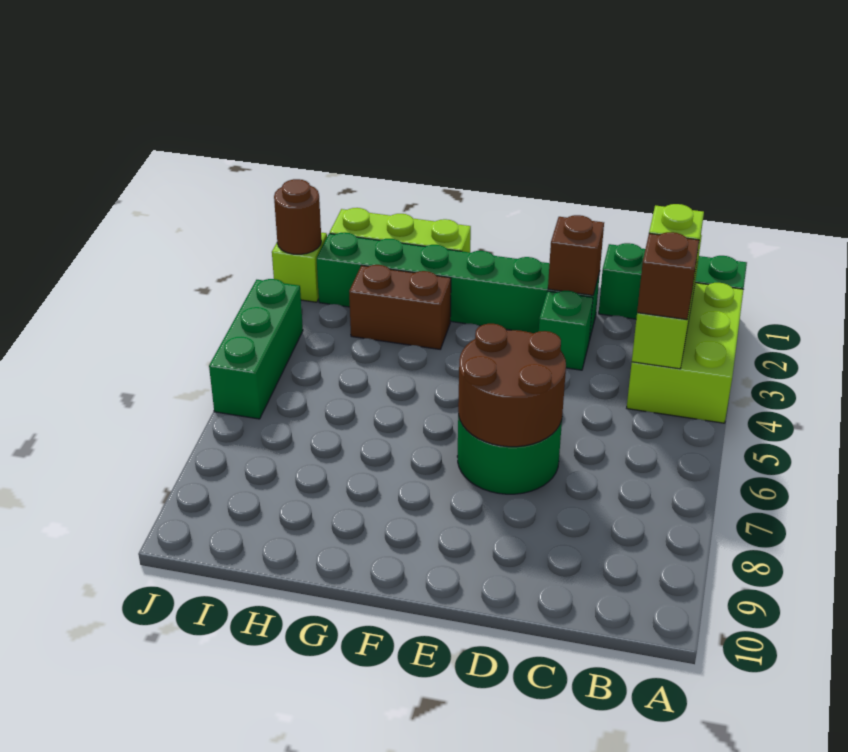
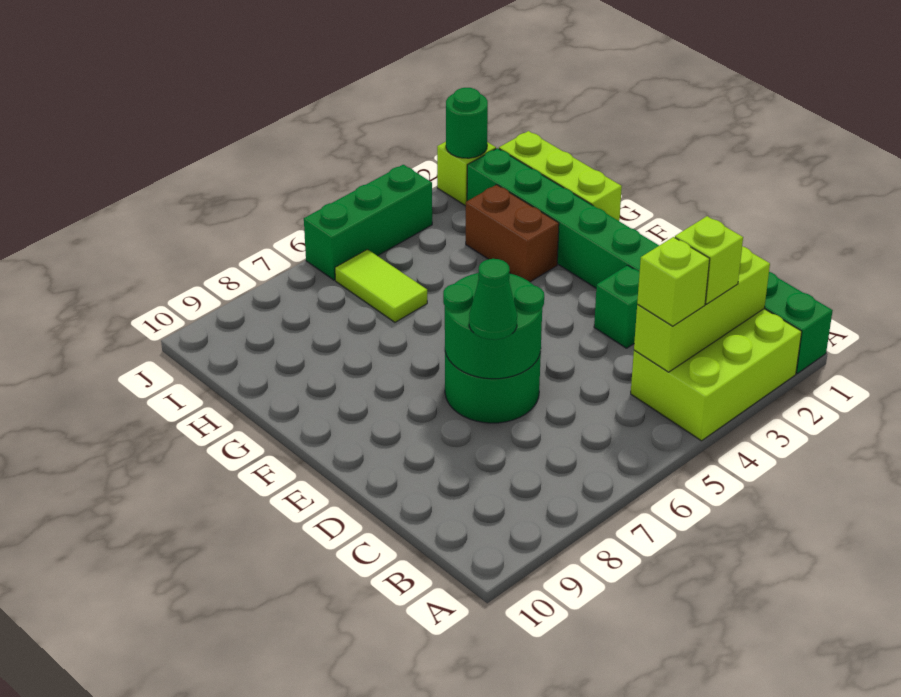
brown brick B4 level 3 -> lime brick B4 level 3
brown brick D2 level 2 -> none
brown round brick D6:E7 level 2 -> green round brick D6:E7 level 2
none -> green cone D7 level 3
none -> lime tile H6:I6 level 1
brown round brick J2 level 2 -> green round brick J2 level 2

